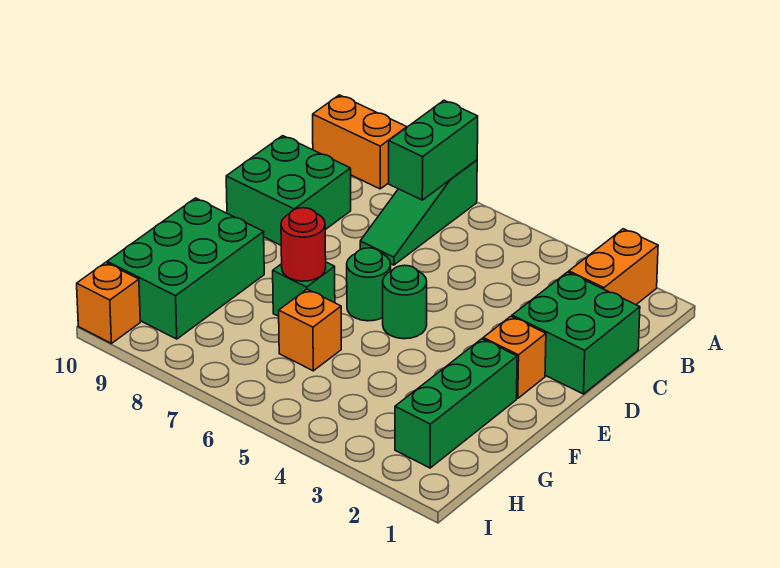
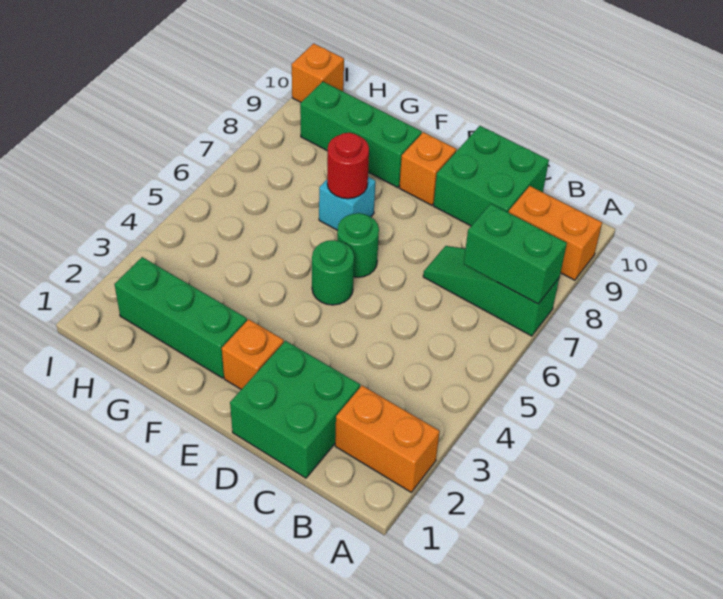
orange brick A9:A10 level 1 -> orange brick A9:B9 level 1
green brick F7 level 1 -> cyan brick F7 level 1
green brick F9:H10 level 1 -> green brick F9:H9 level 1
orange brick G6 level 1 -> orange brick E9 level 1

